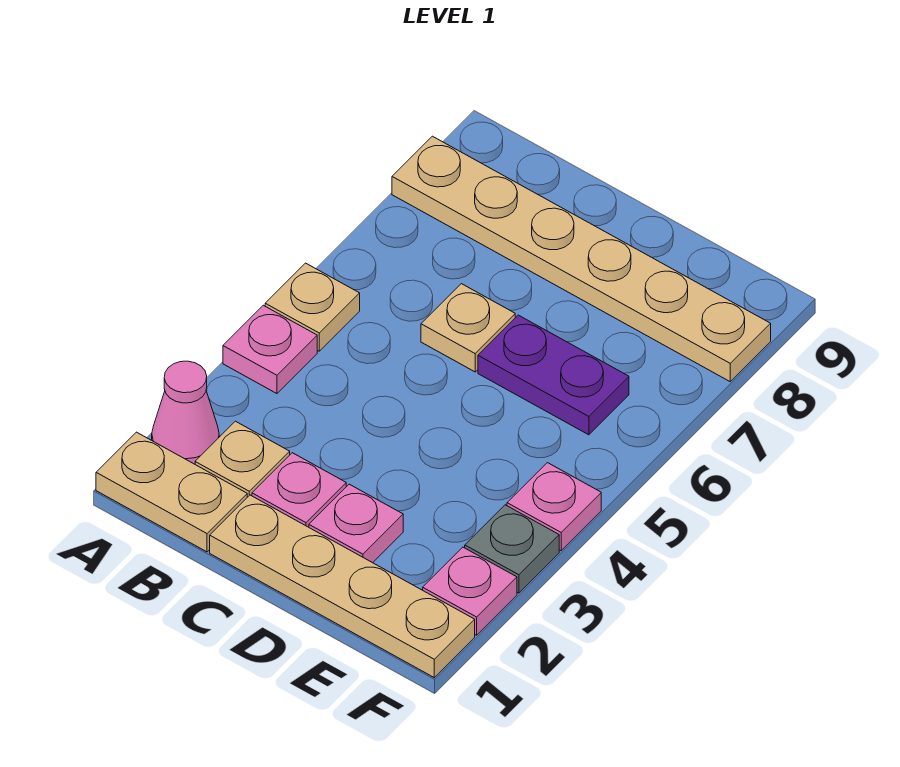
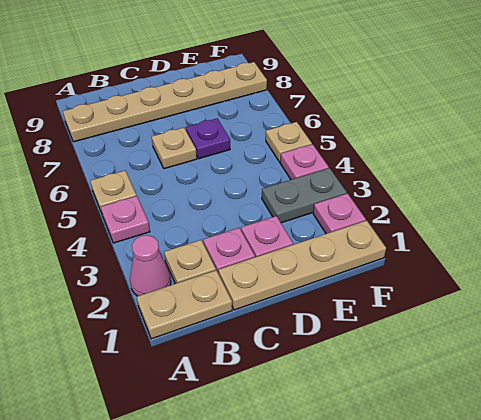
purple plate D6:E6 level 1 -> purple plate D6 level 1
grey plate F3 level 1 -> grey plate E3:F3 level 1
none -> tan plate F5 level 1

